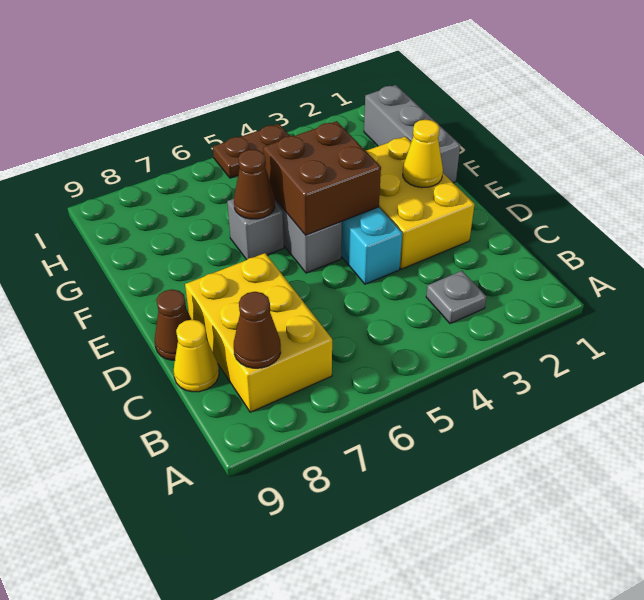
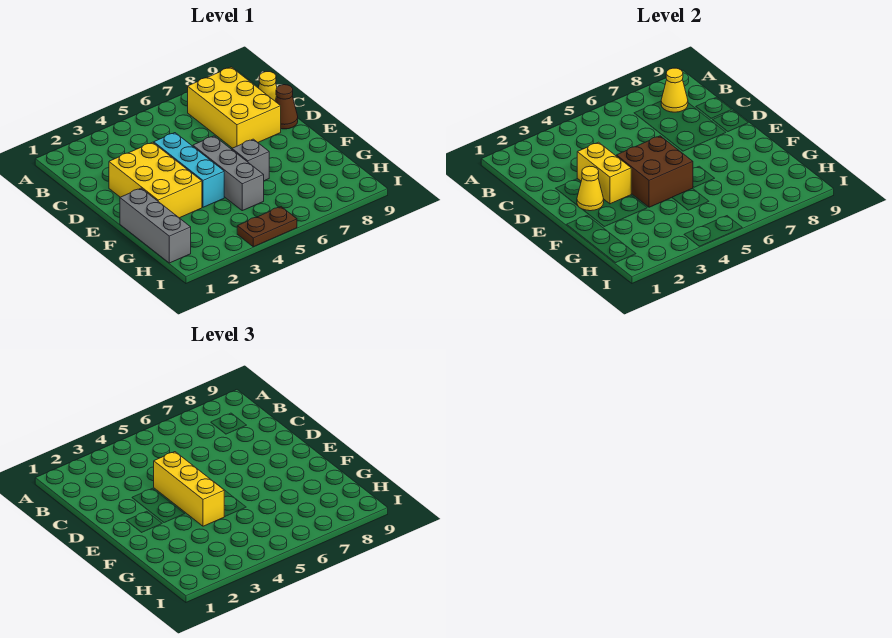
grey plate B3 level 1 -> none
brown cone B8 level 2 -> yellow cone B8 level 2
none -> yellow brick D3:E3 level 2
none -> yellow brick D4:F4 level 3
brown cone F6 level 2 -> none

